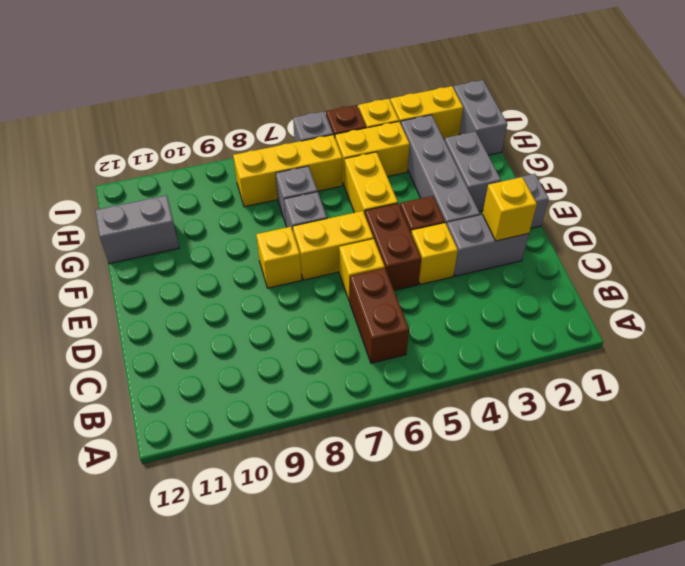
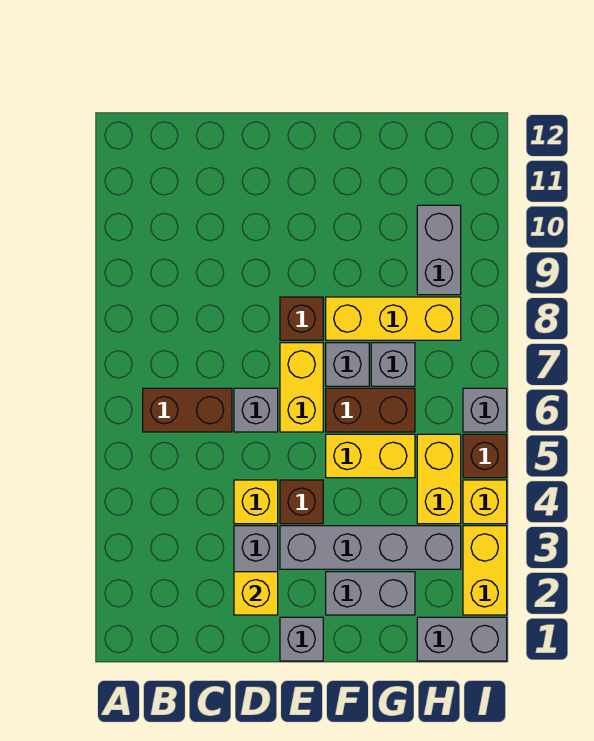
brown brick D5:E5 level 1 -> brown brick F6:G6 level 1
yellow brick D6 level 1 -> grey brick D6 level 1
yellow brick E8 level 1 -> brown brick E8 level 1
grey brick G11:G12 level 1 -> grey brick H9:H10 level 1
yellow brick H6:H8 level 1 -> yellow brick F8:H8 level 1

